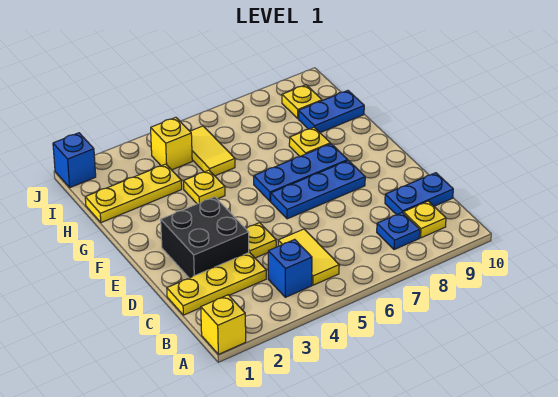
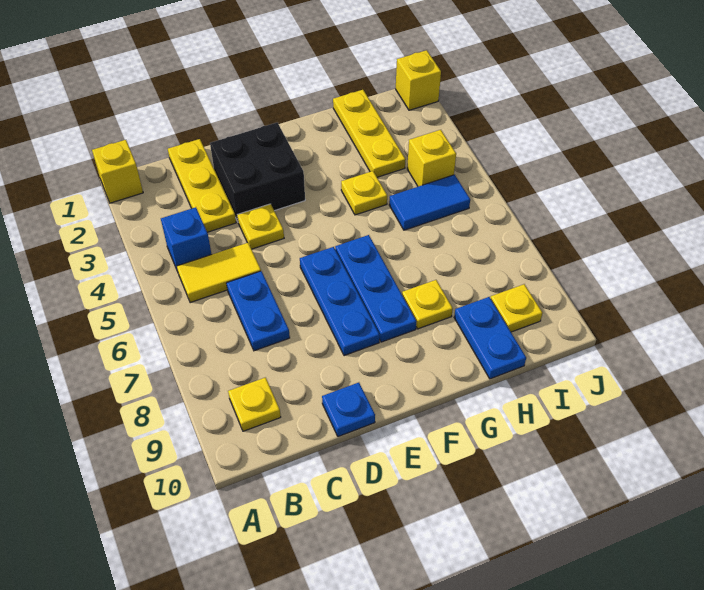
blue plate B8 level 1 -> blue plate D10 level 1
blue plate C9:C10 level 1 -> blue plate C6:C7 level 1
yellow tile H5:I5 level 1 -> blue tile H5:I5 level 1
blue brick J1 level 1 -> yellow brick J1 level 1

